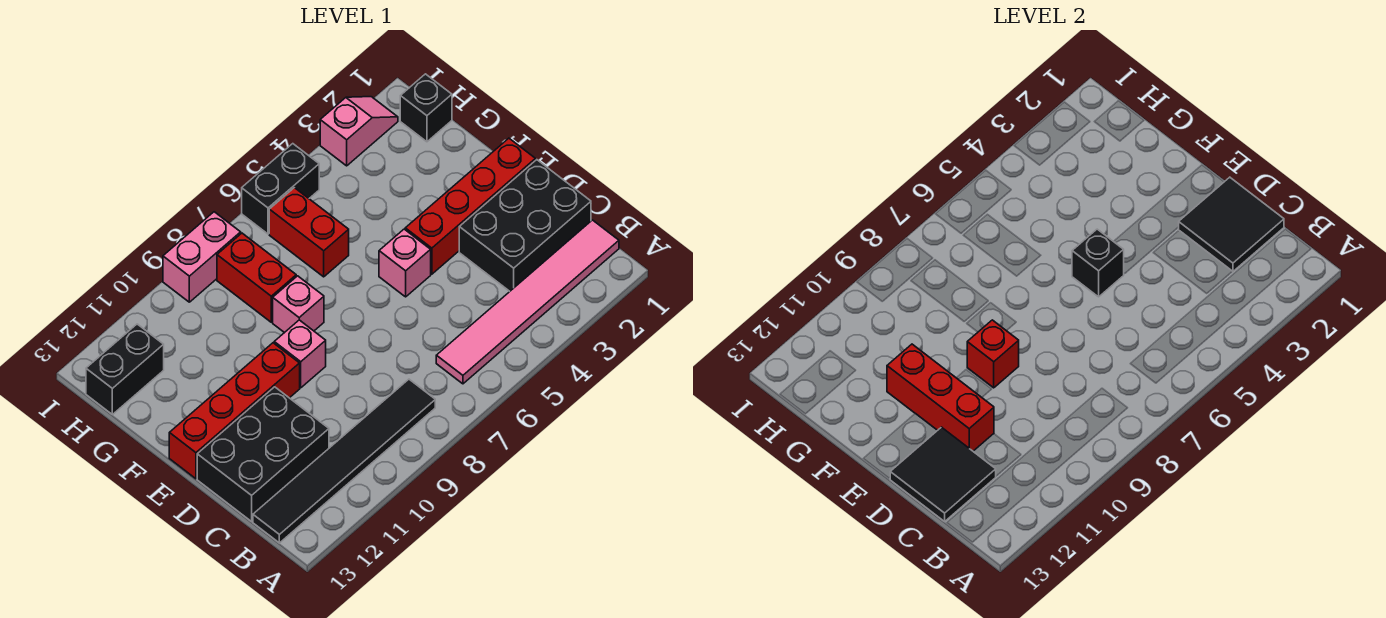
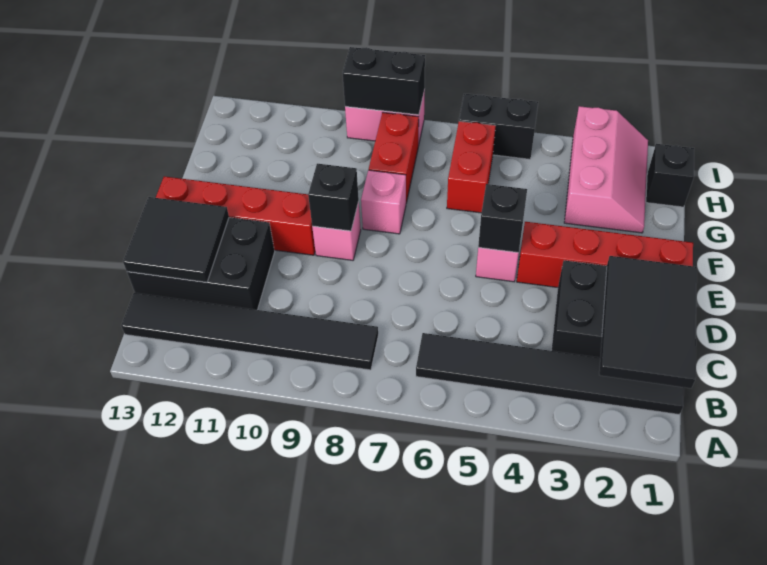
pink tile B1:B6 level 1 -> black tile B1:B6 level 1
black tile C1:D2 level 2 -> black tile B1:D2 level 2
red brick D11:F11 level 2 -> none
red brick E9 level 2 -> black brick E9 level 2
black brick H12:H13 level 1 -> black brick I8:I9 level 2
pink slope I2:I3 level 1 top 3 -> pink slope G2:I3 level 1 top 3

